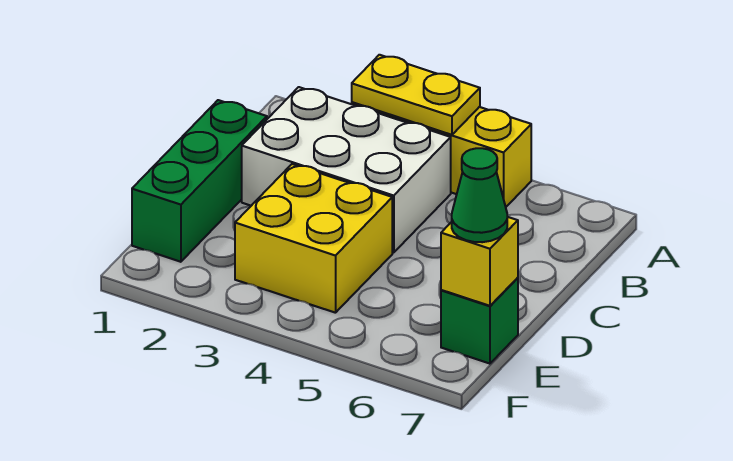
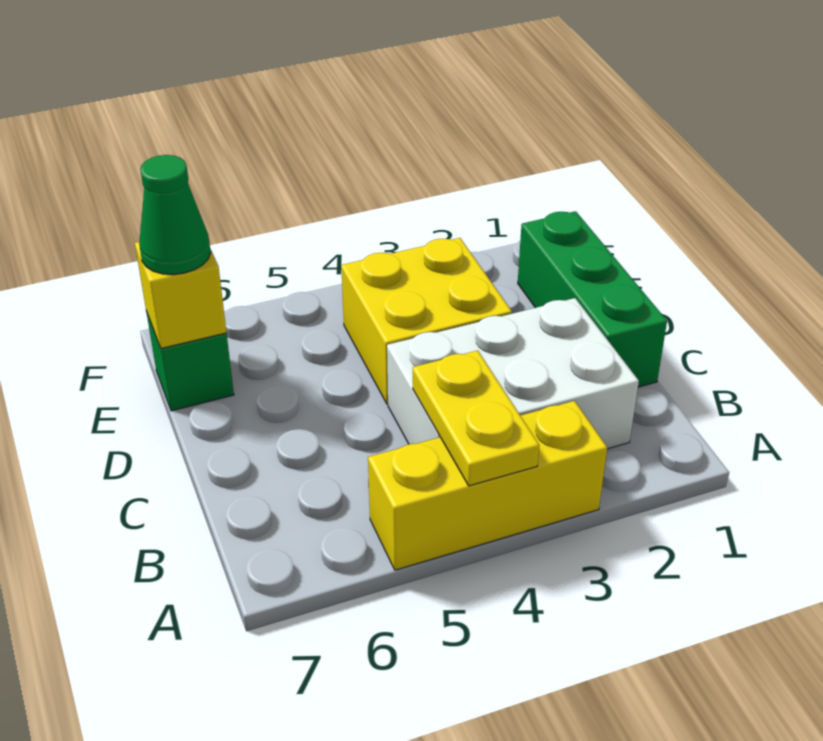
yellow plate A3:A4 level 2 -> yellow plate A4:B4 level 2

